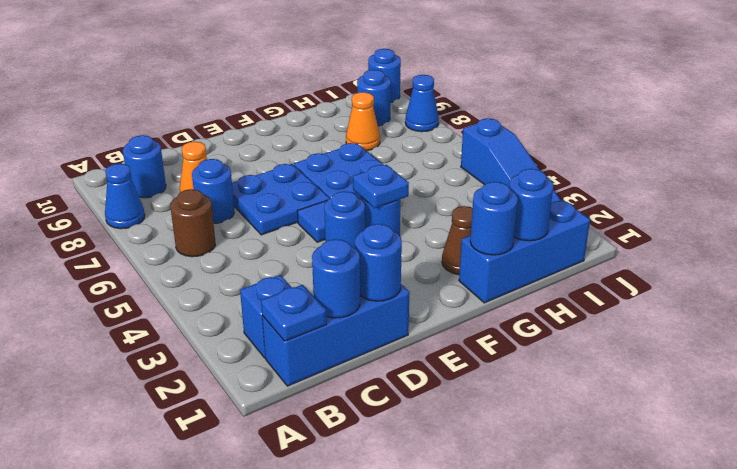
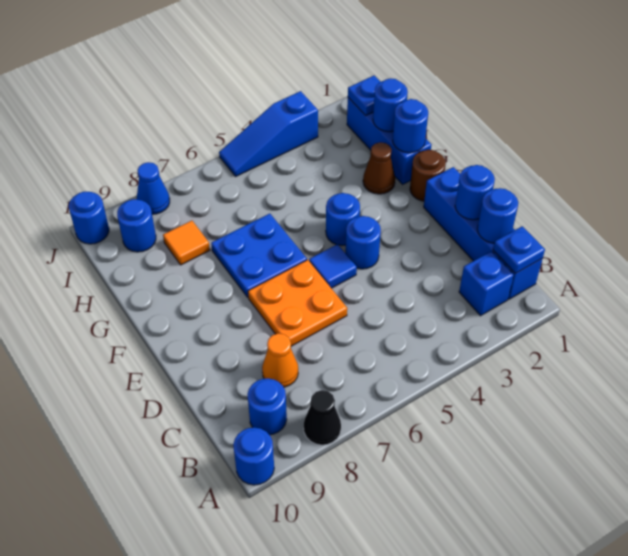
blue cone A8 level 1 -> black cone A8 level 1
blue brick B1:D1 level 1 -> blue brick B1:E1 level 1
brown round brick B6 level 1 -> brown round brick F1 level 1
blue round brick C7 level 1 -> blue round brick A10 level 1
blue plate D6:E7 level 1 -> orange plate D6:E7 level 1
blue plate F4 level 2 -> blue plate I1 level 2
orange cone H8 level 1 -> orange tile H8 level 1
blue slope J3:J5 level 1 top 5 -> blue slope J3:J5 level 1 top 3

